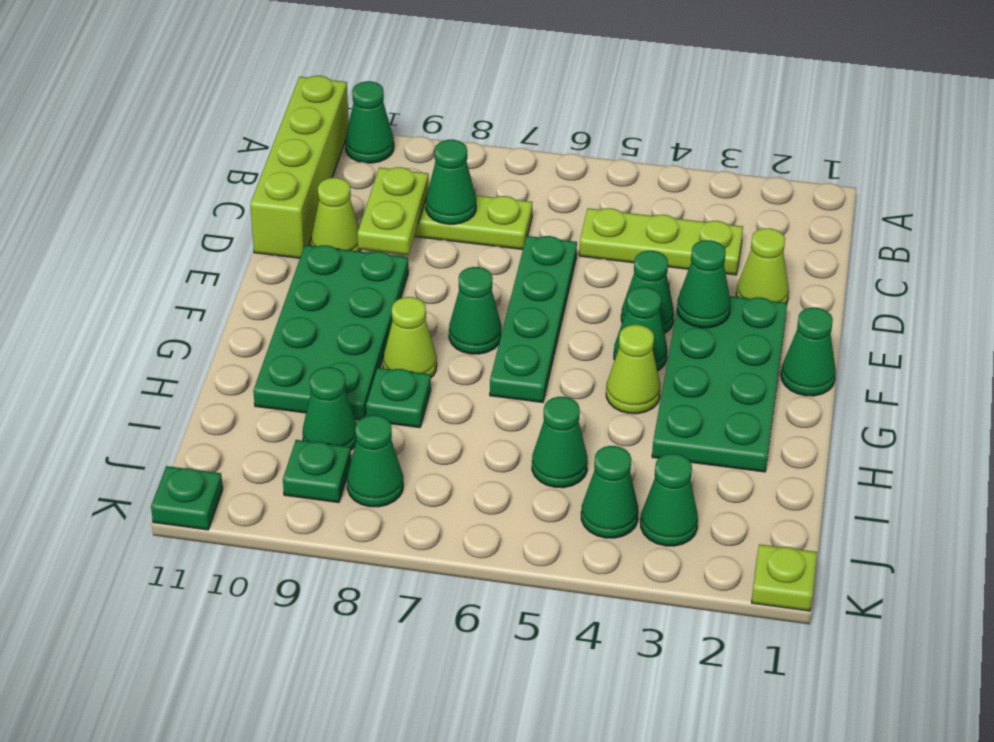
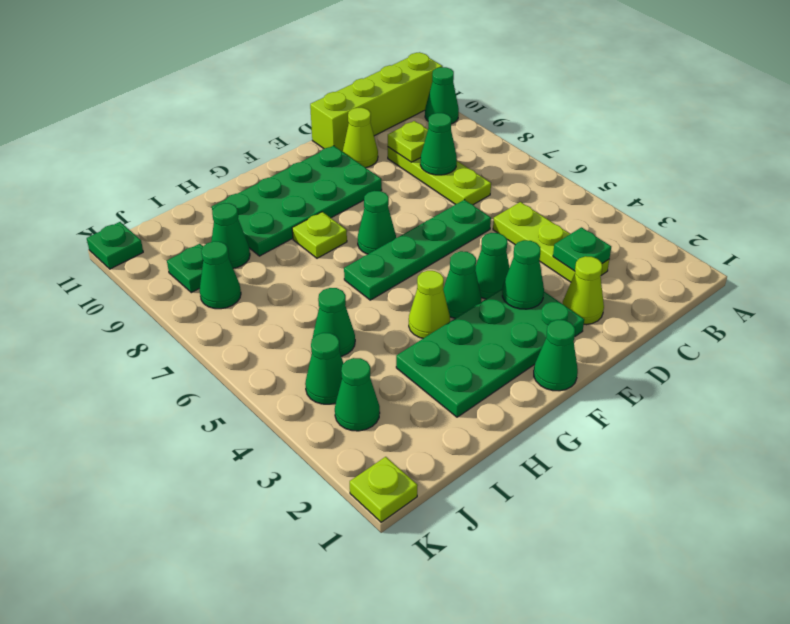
lime plate C9:D9 level 2 -> lime plate C9 level 2
lime cone G8 level 1 -> lime plate G8 level 1
green plate H8 level 1 -> green plate C3 level 2

